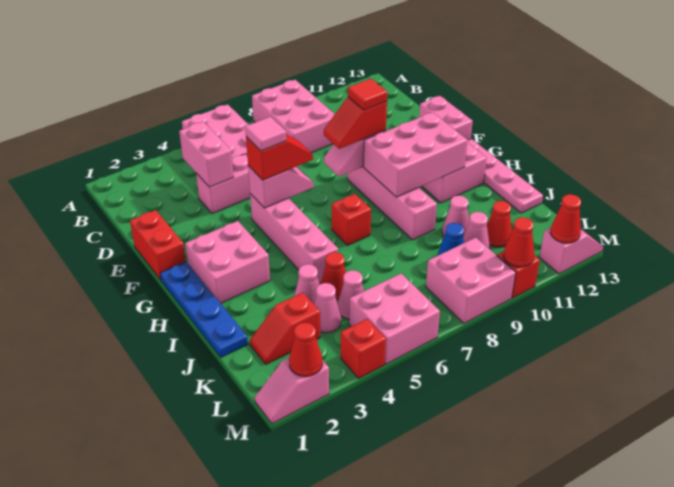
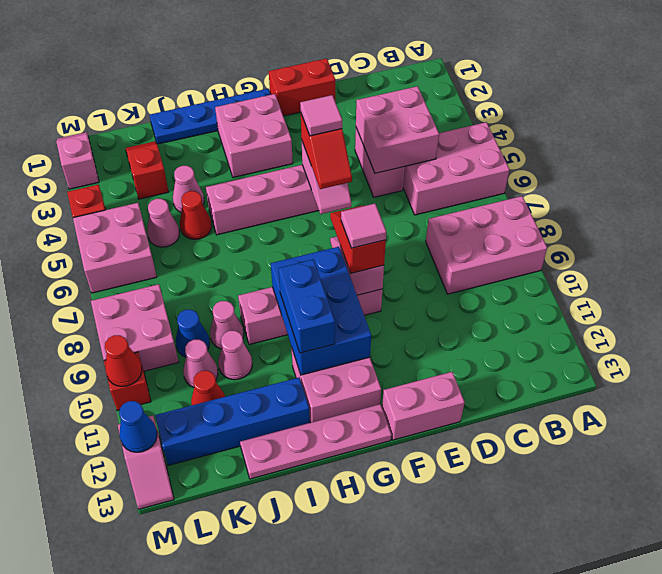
pink brick C4:D4 level 2 -> pink brick C4:D5 level 2
red tile F9 level 4 -> pink tile F9 level 4
pink brick G9:H11 level 2 -> blue brick G9:H11 level 2
red brick H7 level 1 -> none
none -> blue brick H10:H11 level 3
none -> blue brick I12:L12 level 1
pink cone K4 level 1 -> pink cone J9 level 1
red cone M2 level 2 -> none
red cone M12 level 2 -> blue cone M12 level 2

